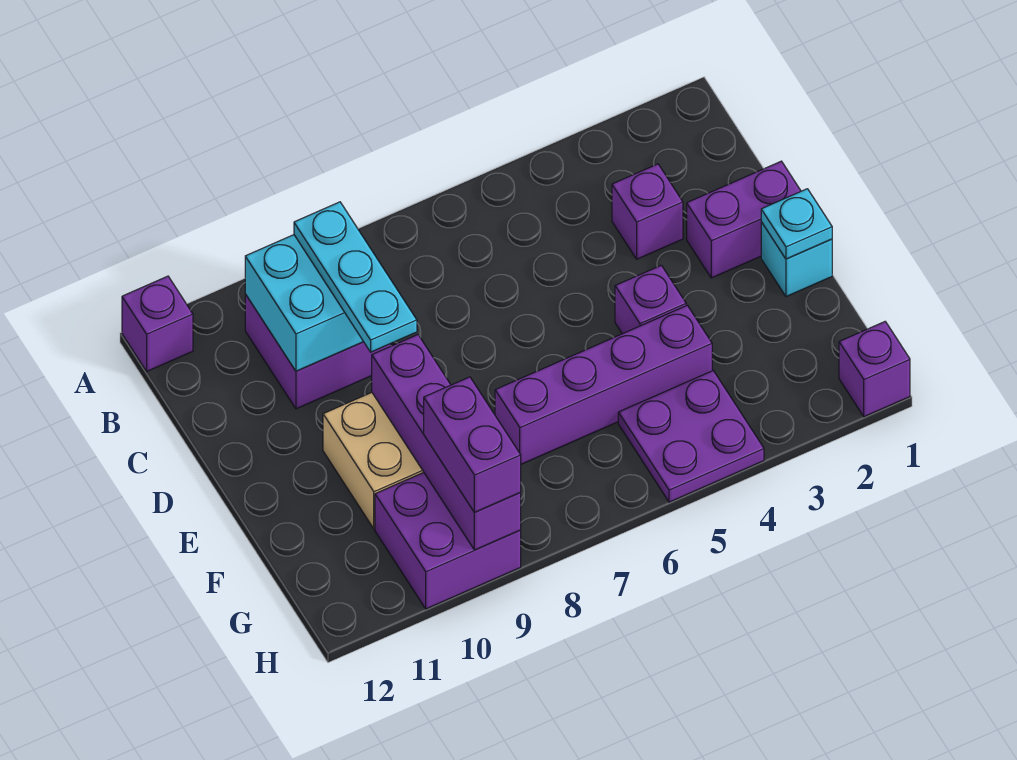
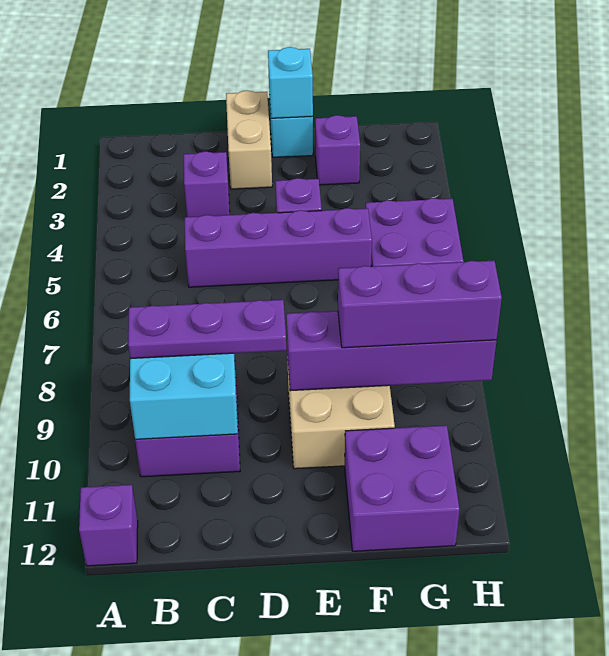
cyan plate B9:D9 level 3 -> purple plate B9:D9 level 3
purple brick D1:D2 level 1 -> tan brick D1:D2 level 1
cyan plate E1 level 2 -> cyan brick E1 level 2
purple brick F4:F7 level 1 -> purple brick C5:F5 level 1
purple brick G9:H10 level 1 -> purple brick F11:G12 level 1
purple brick G9:H9 level 3 -> purple brick F9:H9 level 3
purple brick H1 level 1 -> purple brick F2 level 1

